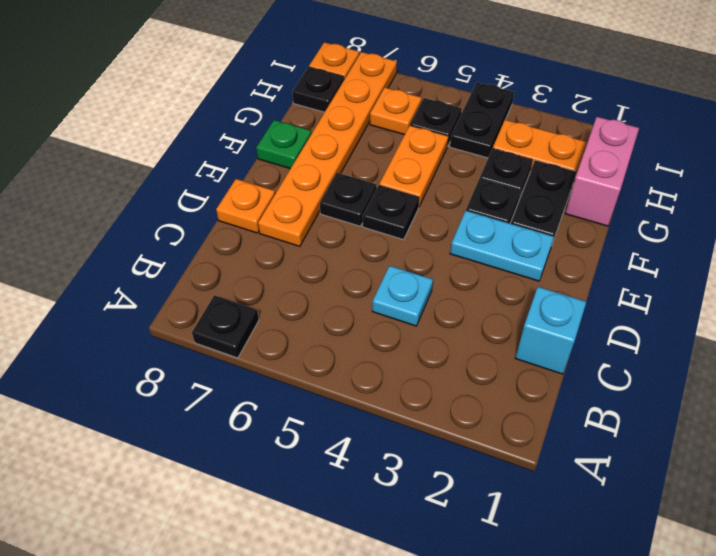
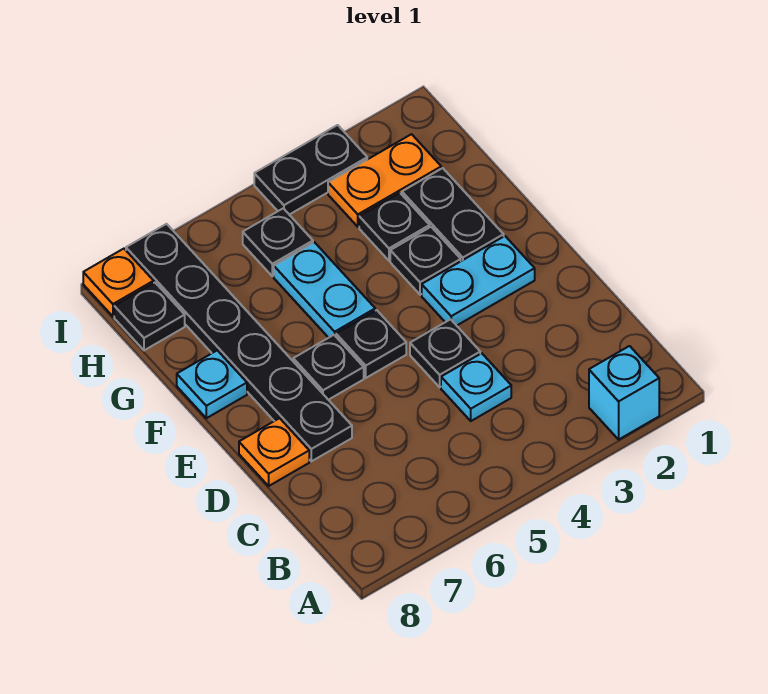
black plate A7 level 1 -> black plate D4 level 1
cyan brick C1 level 1 -> cyan brick A2 level 1
orange plate D7:I7 level 1 -> black plate D7:I7 level 1
orange plate F5:G5 level 1 -> cyan plate F5:G5 level 1
green plate F8 level 1 -> cyan plate F8 level 1
pink brick G1:H1 level 1 -> none
black plate H4:I4 level 1 -> black plate I3:I4 level 1
orange plate H6 level 1 -> none

